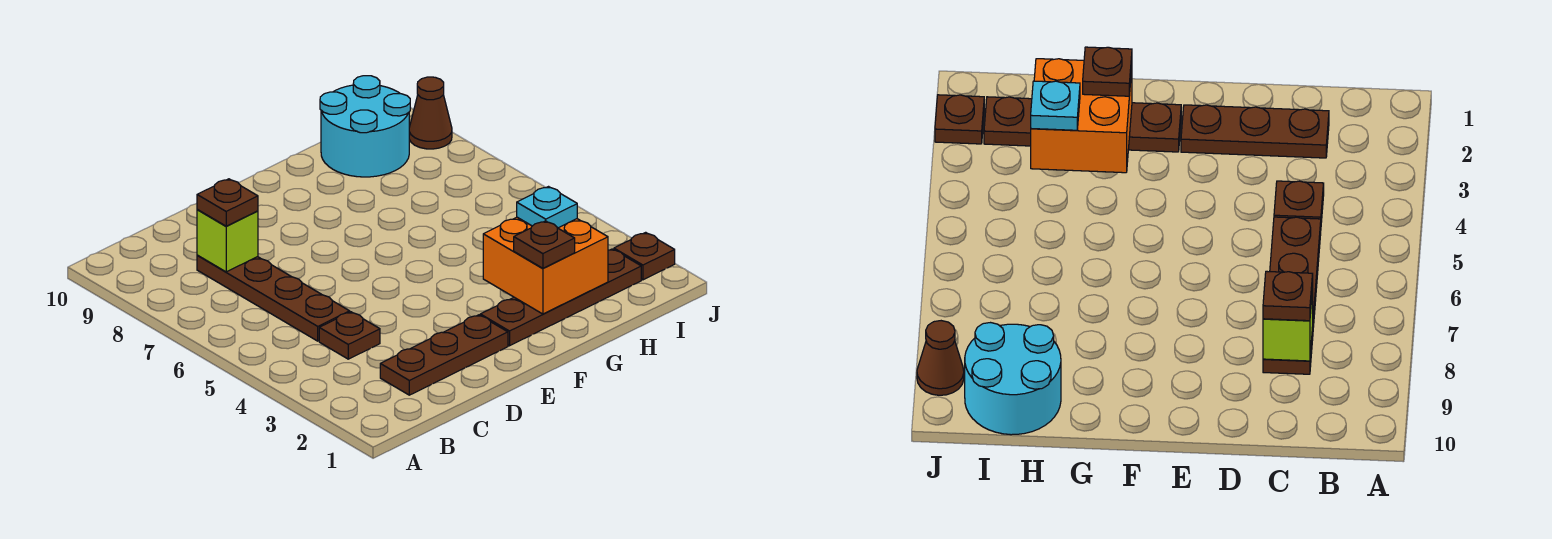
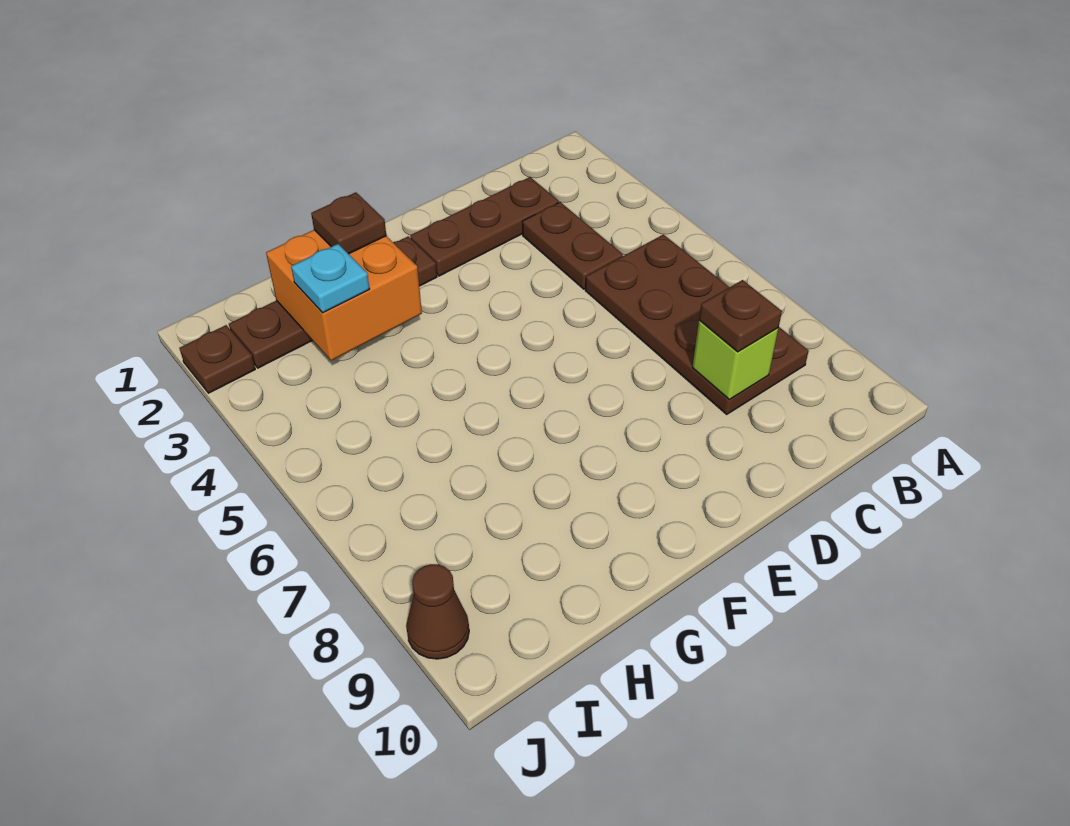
brown plate C4 level 1 -> brown plate C3:C4 level 1
brown plate C5:C8 level 1 -> brown plate B5:C8 level 1
cyan round brick H9:I10 level 1 -> none

